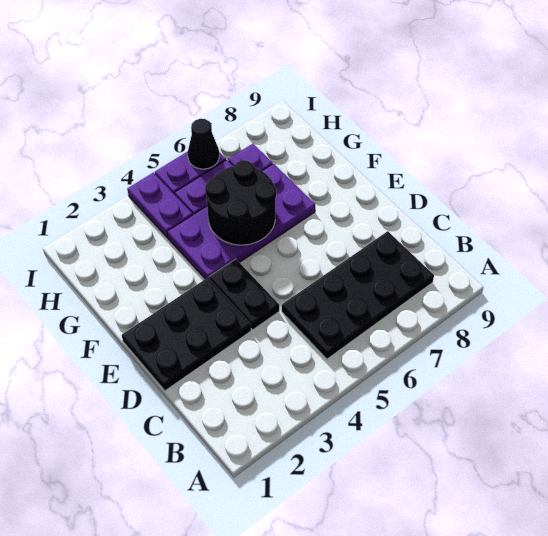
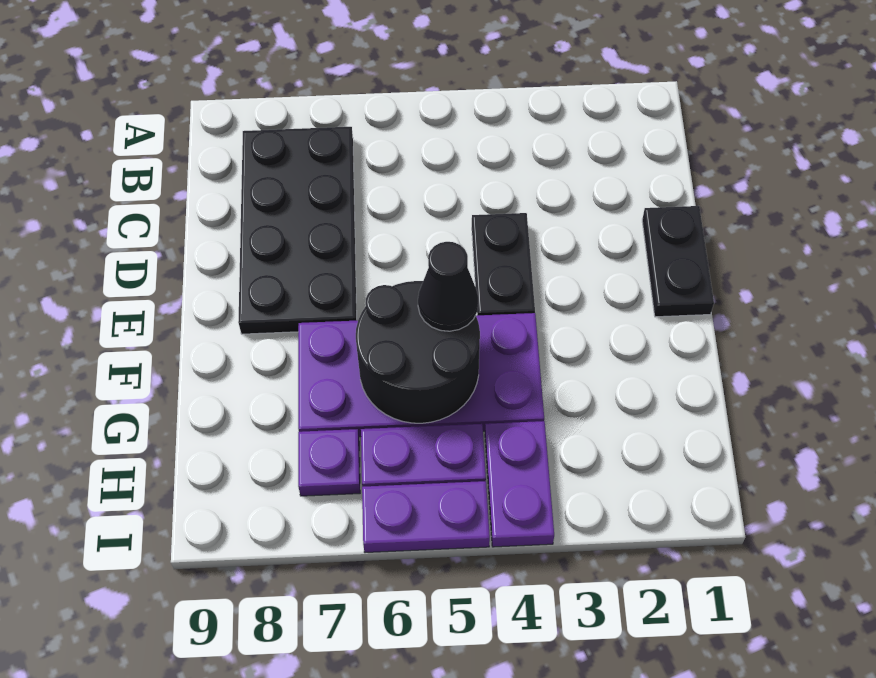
black plate B5:C8 level 1 -> black plate B7:E8 level 1
black plate D1:E3 level 1 -> black plate D1:E1 level 1
black cone I6 level 2 -> black cone F5 level 3

